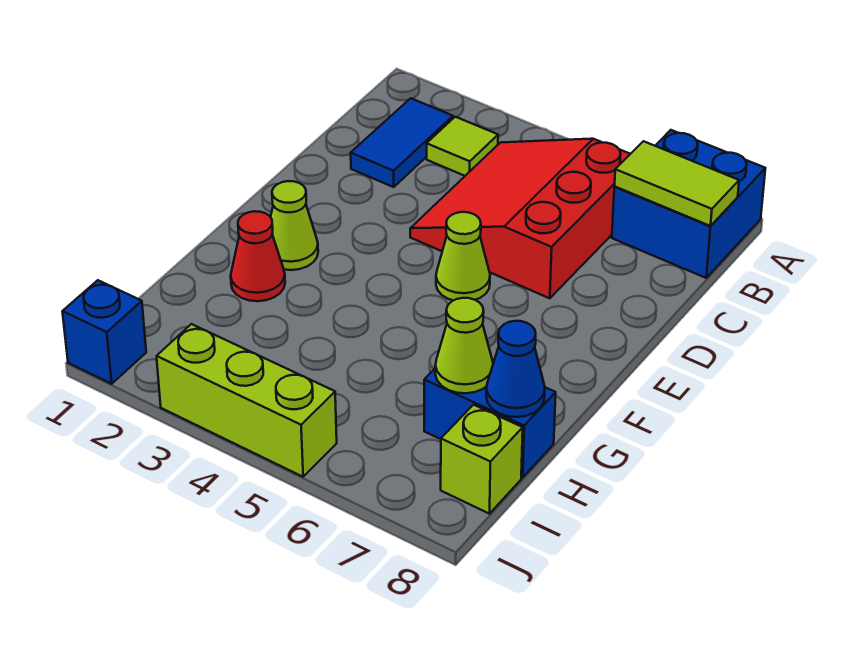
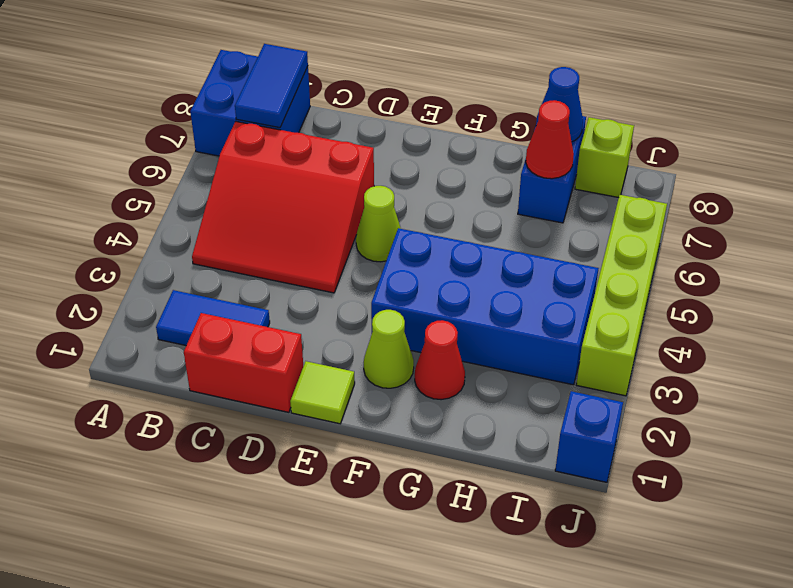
lime tile B3 level 1 -> lime tile E1 level 1
lime tile B7:B8 level 2 -> blue tile B7:B8 level 2
none -> red brick C1:D1 level 1
none -> blue brick F3:I4 level 1
lime cone H7 level 2 -> red cone H7 level 2
lime brick J3:J5 level 1 -> lime brick J3:J6 level 1

